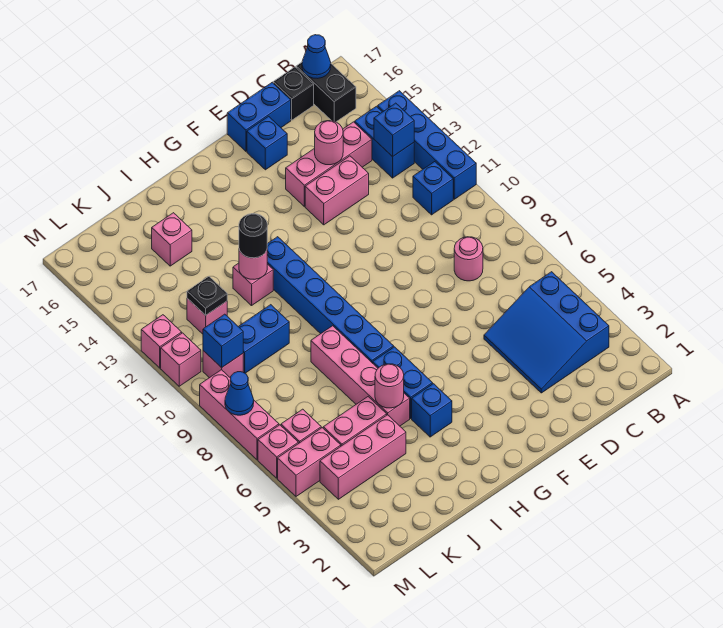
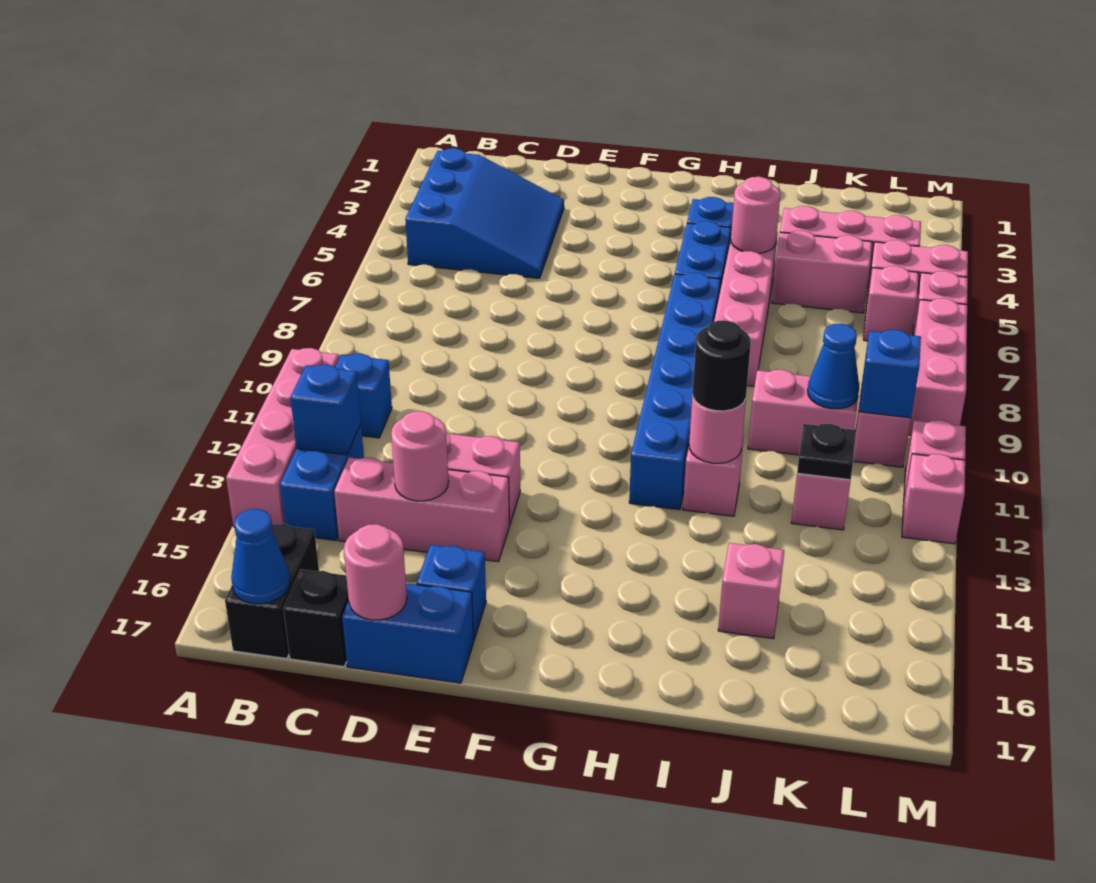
blue brick A11:A14 level 1 -> pink brick A11:A14 level 1
pink round brick C8 level 1 -> pink round brick D17 level 2
blue brick J10:K10 level 1 -> pink brick J10:K10 level 1
blue cone M8 level 2 -> blue cone K10 level 2

